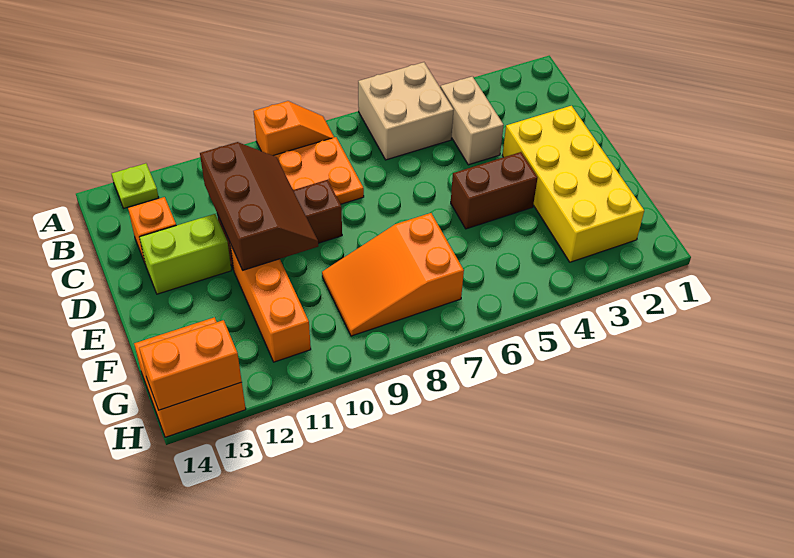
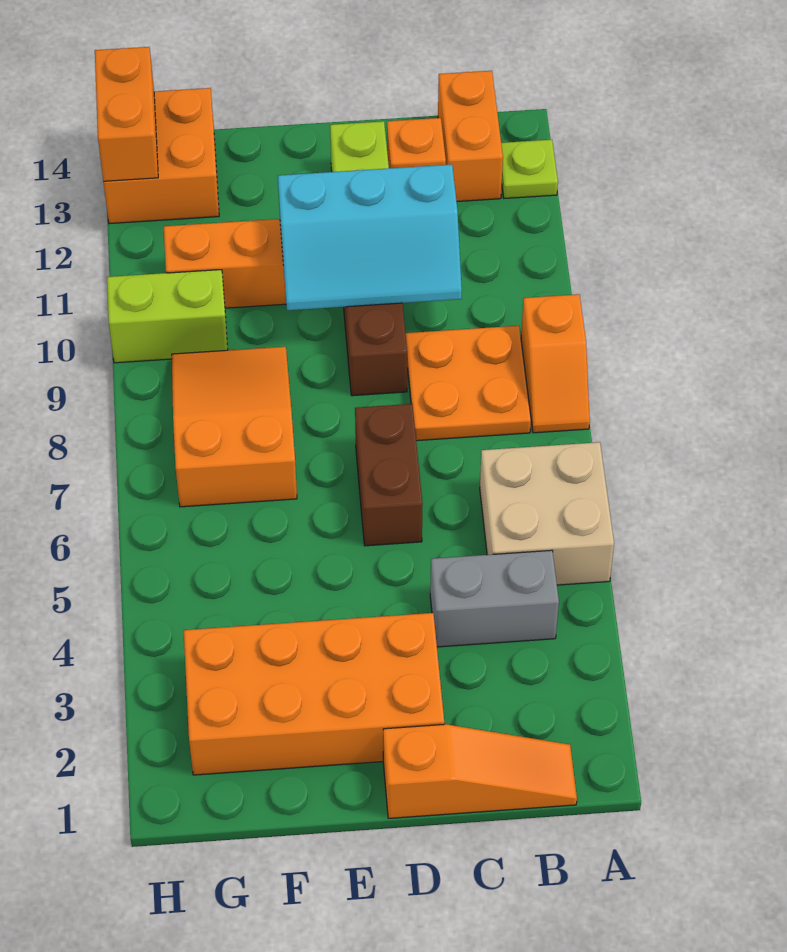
none -> orange slope B1:D1 level 1 top D
tan brick B4:C4 level 1 -> grey brick B4:C4 level 1
none -> orange brick B13:B14 level 1
brown slope C10:E11 level 2 top 11 -> cyan slope C10:E11 level 2 top 11
yellow brick D2:G3 level 1 -> orange brick D2:G3 level 1
brown brick E4:E5 level 1 -> brown brick D6:D7 level 1
none -> lime brick G10:H10 level 1

